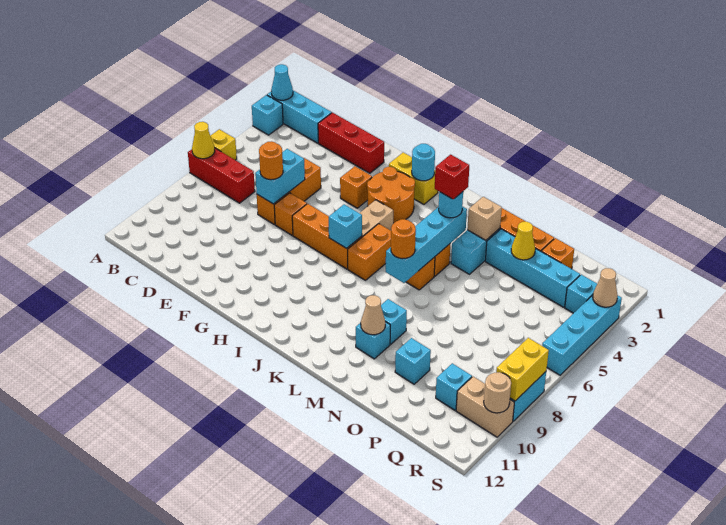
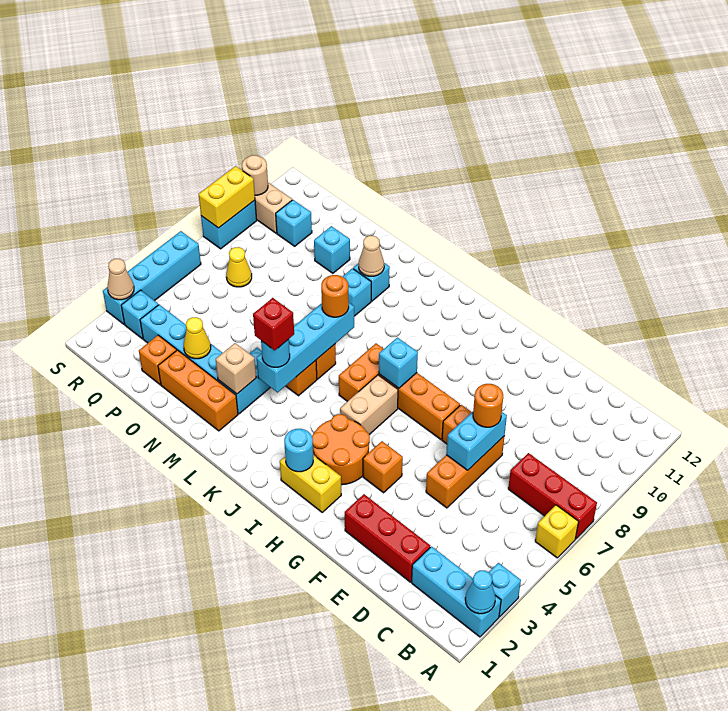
yellow cone A7 level 2 -> yellow cone Q7 level 1

